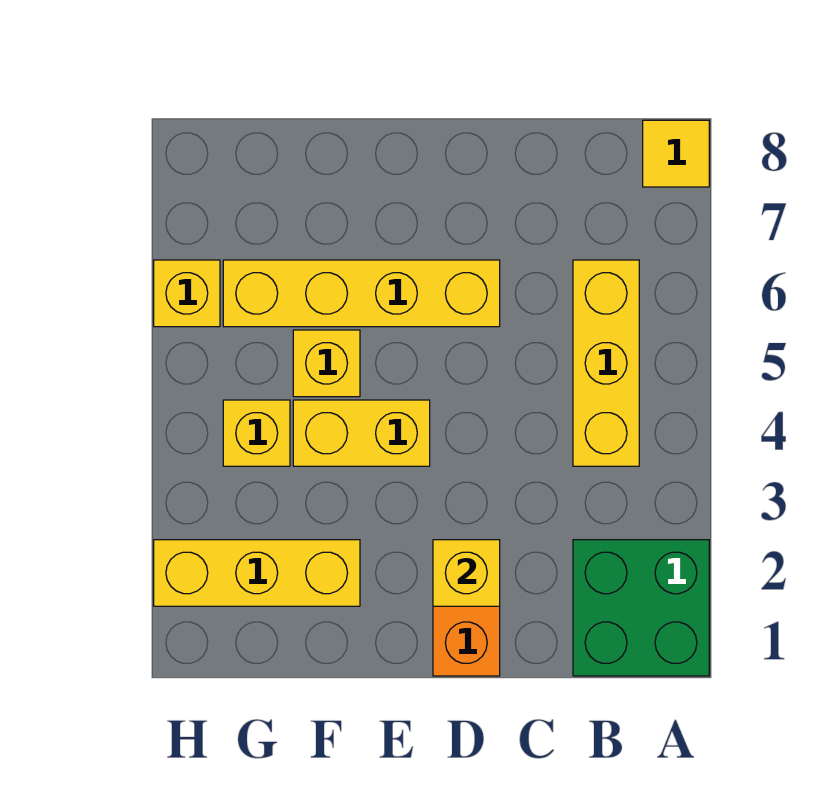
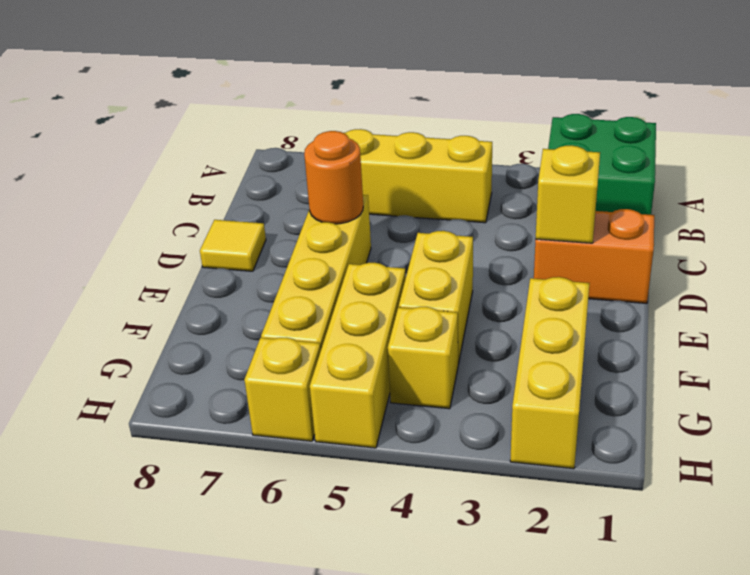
yellow tile A8 level 1 -> yellow tile D8 level 1
none -> orange round brick D6 level 2
yellow brick F5 level 1 -> yellow brick F5:H5 level 1

